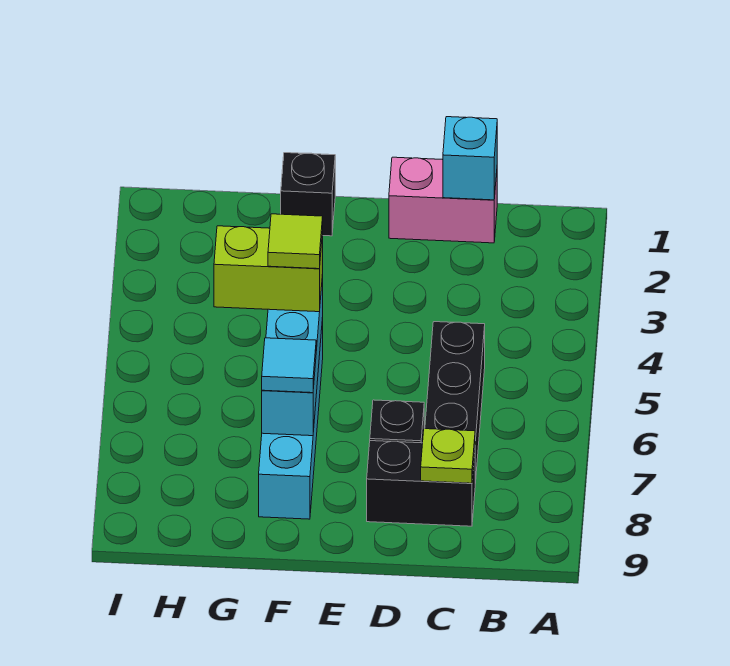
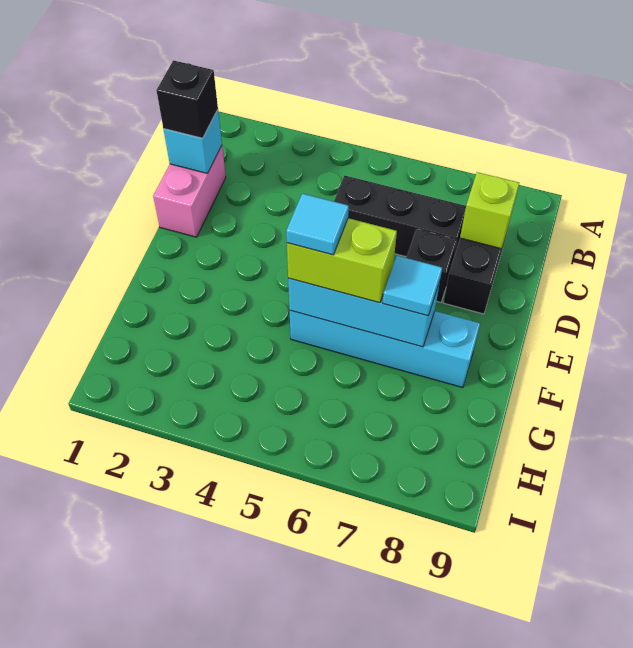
lime plate C8 level 2 -> lime brick C8 level 2
black brick F1 level 1 -> black brick C1 level 3
lime brick F5:G5 level 3 -> lime brick F5:F6 level 3
lime tile F5 level 4 -> cyan tile F5 level 4

